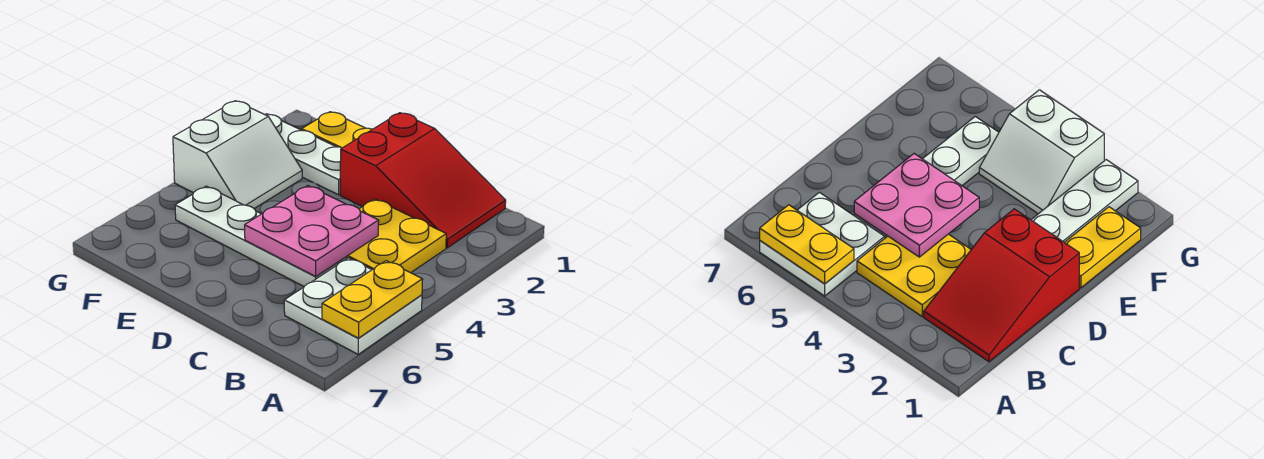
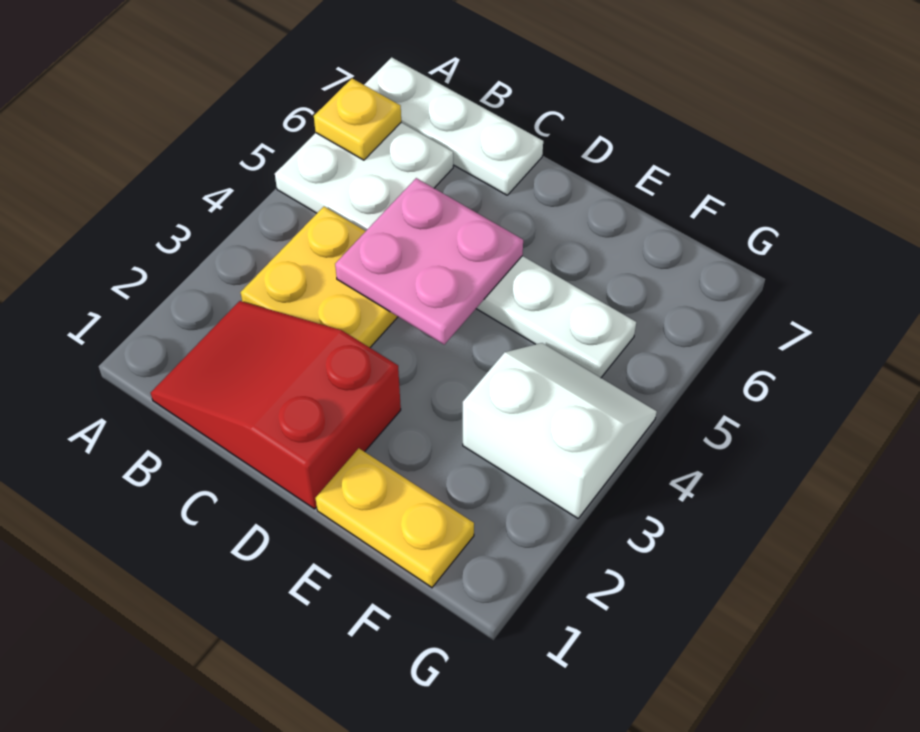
yellow plate A5:A6 level 2 -> yellow plate A6 level 2
white plate E2:G2 level 1 -> white plate A7:C7 level 1
white slope F3:G4 level 1 top G -> white slope F3:G4 level 1 top 3

